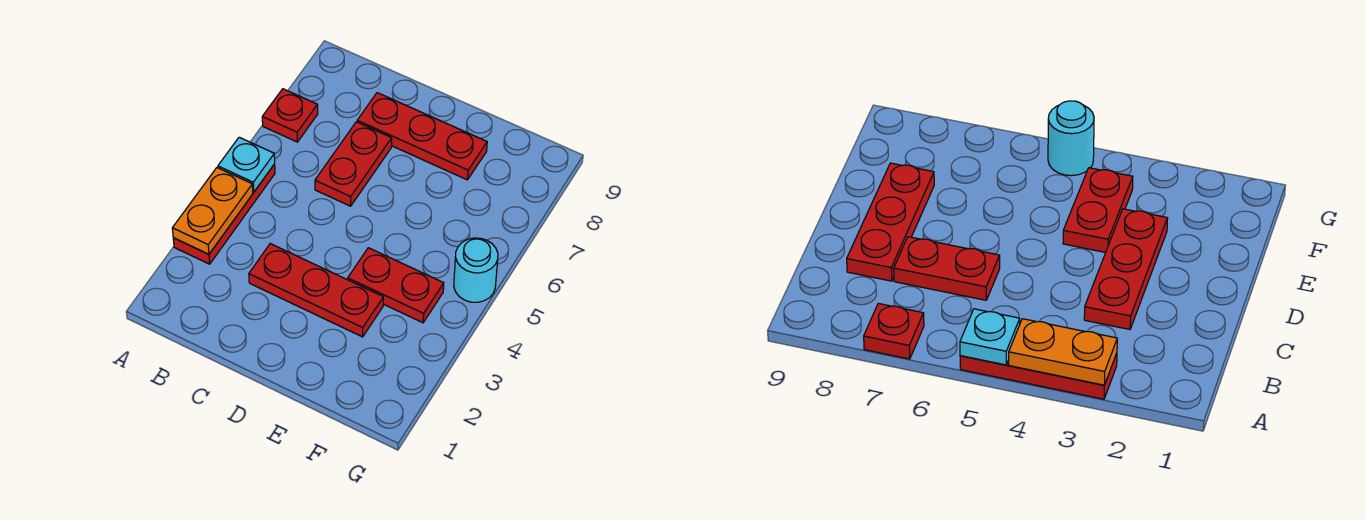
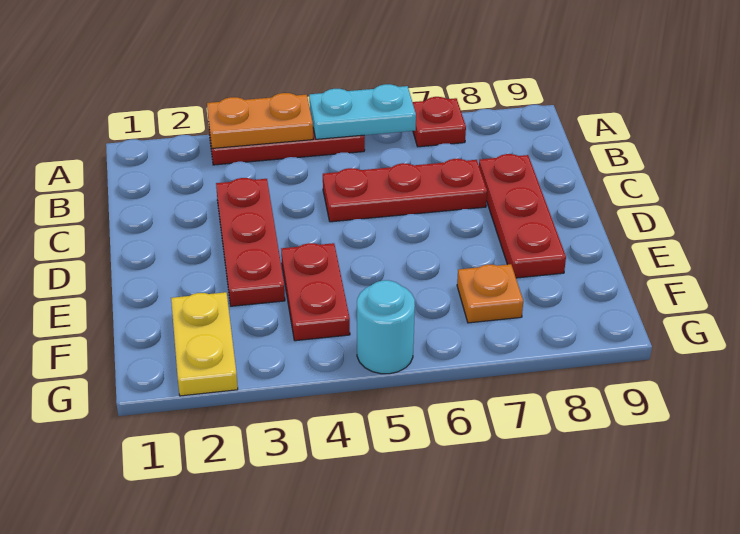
cyan plate A5 level 2 -> cyan plate A5:A6 level 2
red plate C6:C7 level 1 -> red plate C5:C7 level 1
none -> yellow plate F2:G2 level 1
none -> orange plate F7 level 1

